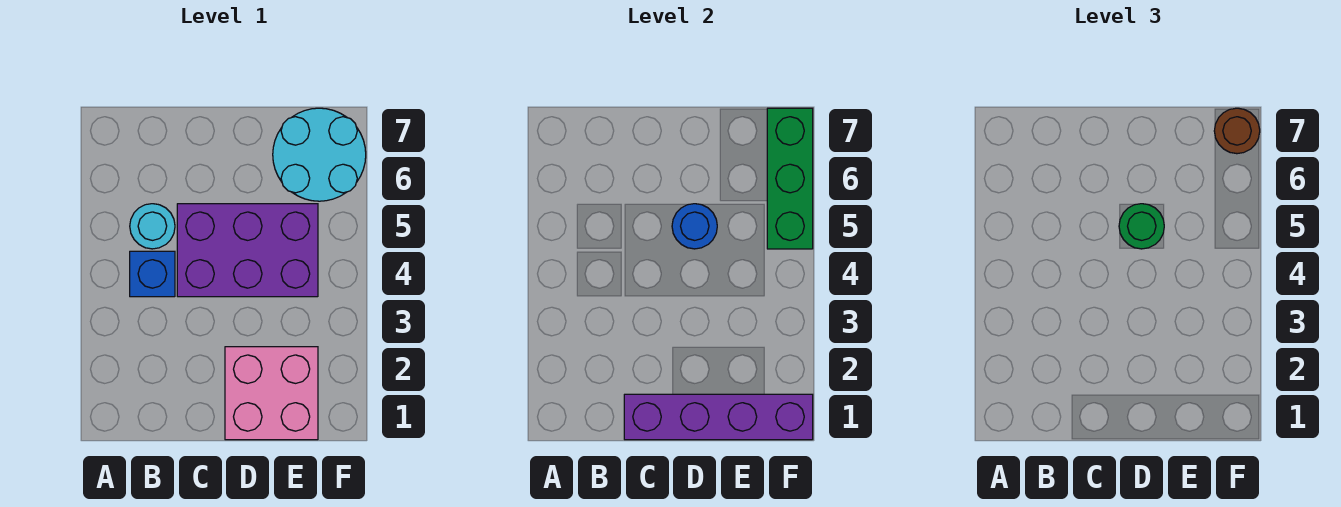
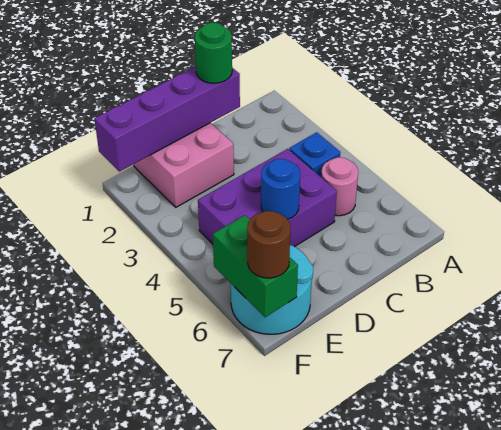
cyan round brick B5 level 1 -> pink round brick B5 level 1
green round brick D5 level 3 -> green round brick C1 level 3
green brick F5:F7 level 2 -> green brick F6:F7 level 2

